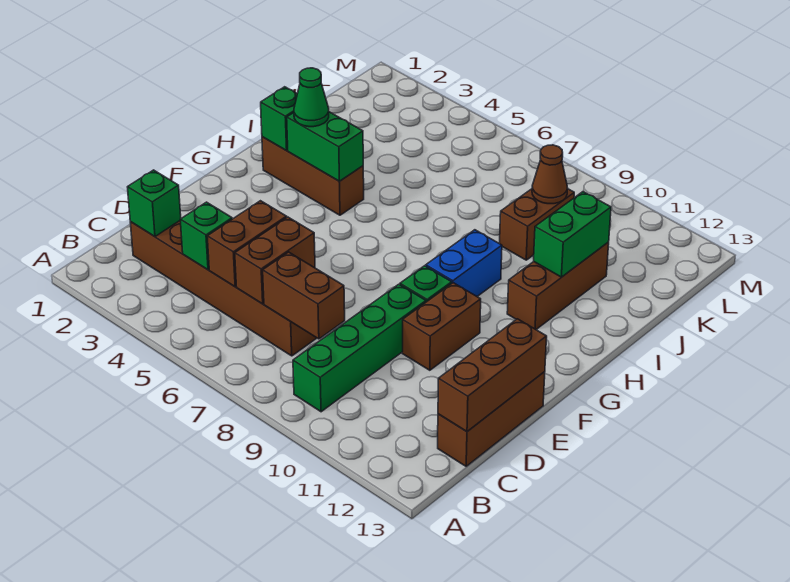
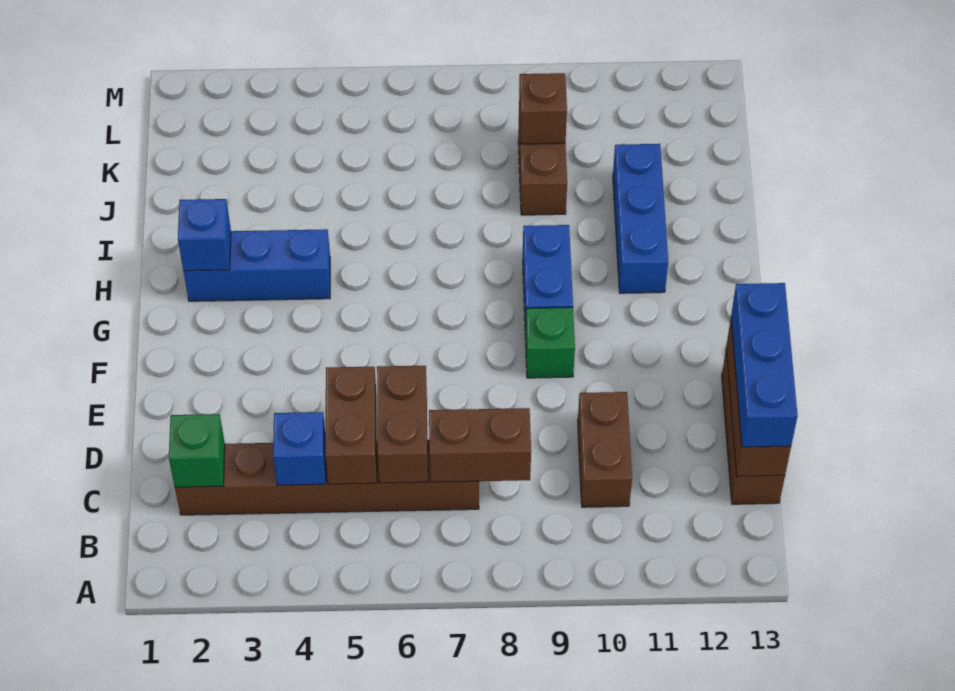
green brick B9:E9 level 1 -> none
green brick C4 level 2 -> blue brick C4 level 2
none -> blue brick C13:E13 level 3
brown brick E10:F10 level 1 -> brown brick C10:D10 level 1
brown brick H2:H4 level 1 -> blue brick H2:H4 level 1
green brick H2 level 2 -> blue brick H2 level 2
green brick H3:H4 level 2 -> none
green cone H3 level 3 -> none
brown brick H11:J11 level 1 -> blue brick H11:J11 level 1
green brick I11:J11 level 2 -> none
brown cone K9 level 2 -> brown brick K9 level 2

